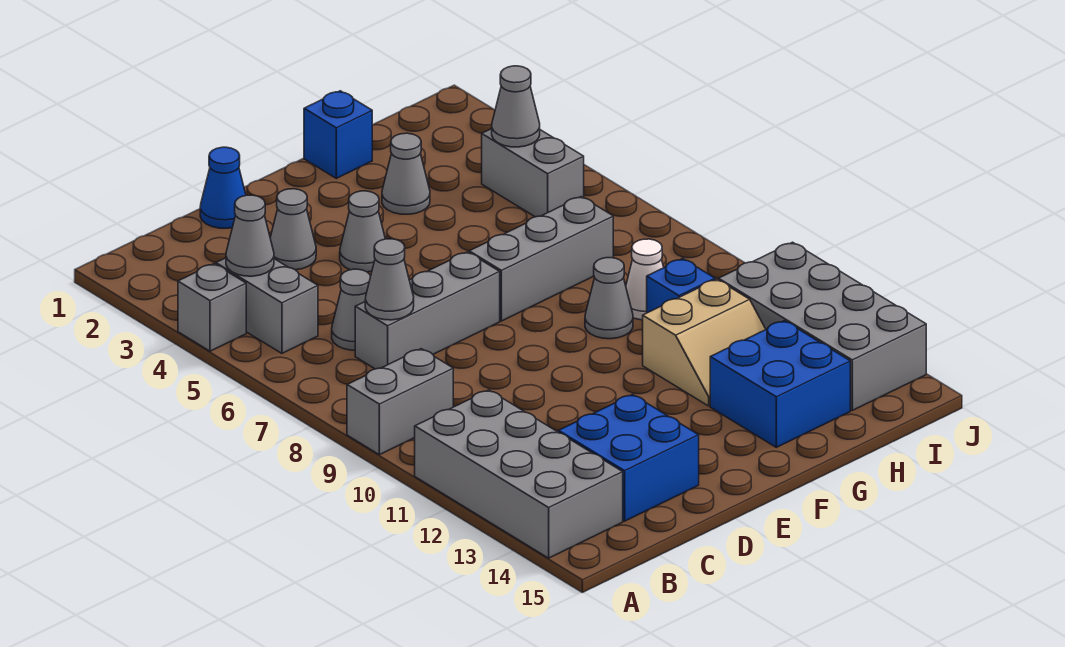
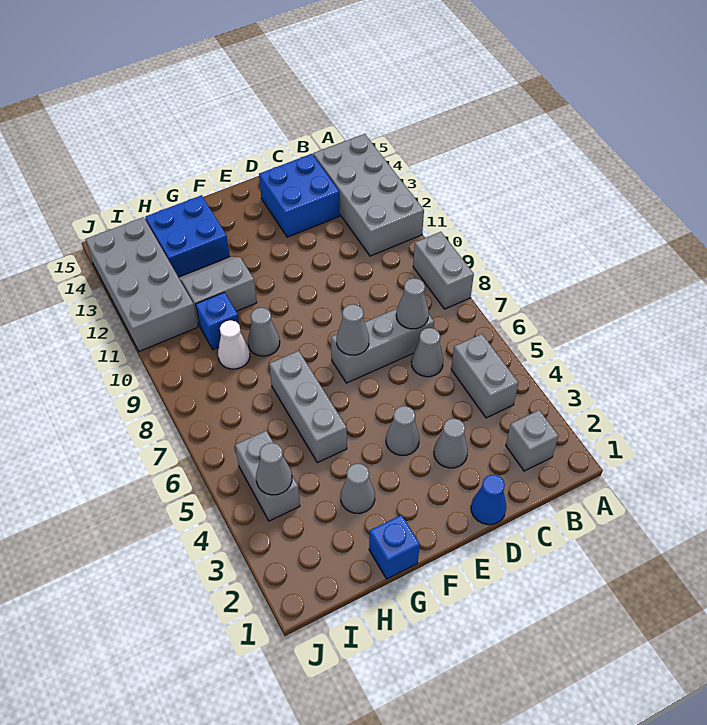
grey brick A4 level 1 -> grey brick B2 level 1
grey brick A9:B9 level 1 -> grey brick A8:A9 level 1
grey cone B4 level 2 -> grey cone E7 level 2
grey brick F7:H7 level 1 -> grey brick G5:G7 level 1
tan slope G11:H12 level 1 top 11 -> grey slope G11:H12 level 1 top 11

